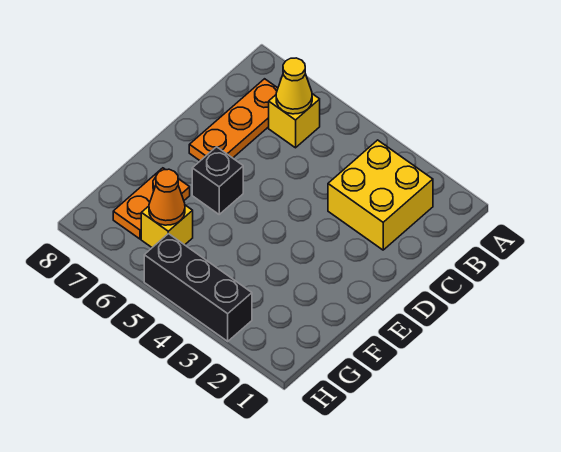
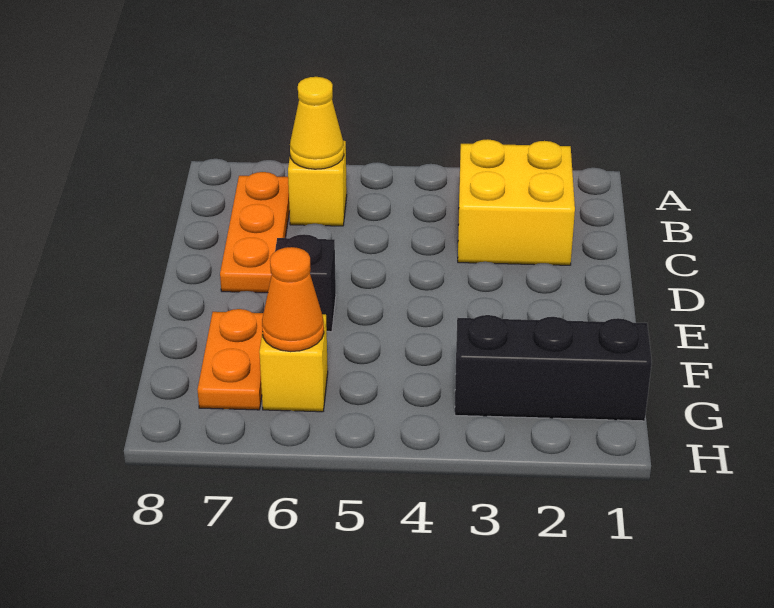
black brick H3:H5 level 1 -> black brick G1:G3 level 1

